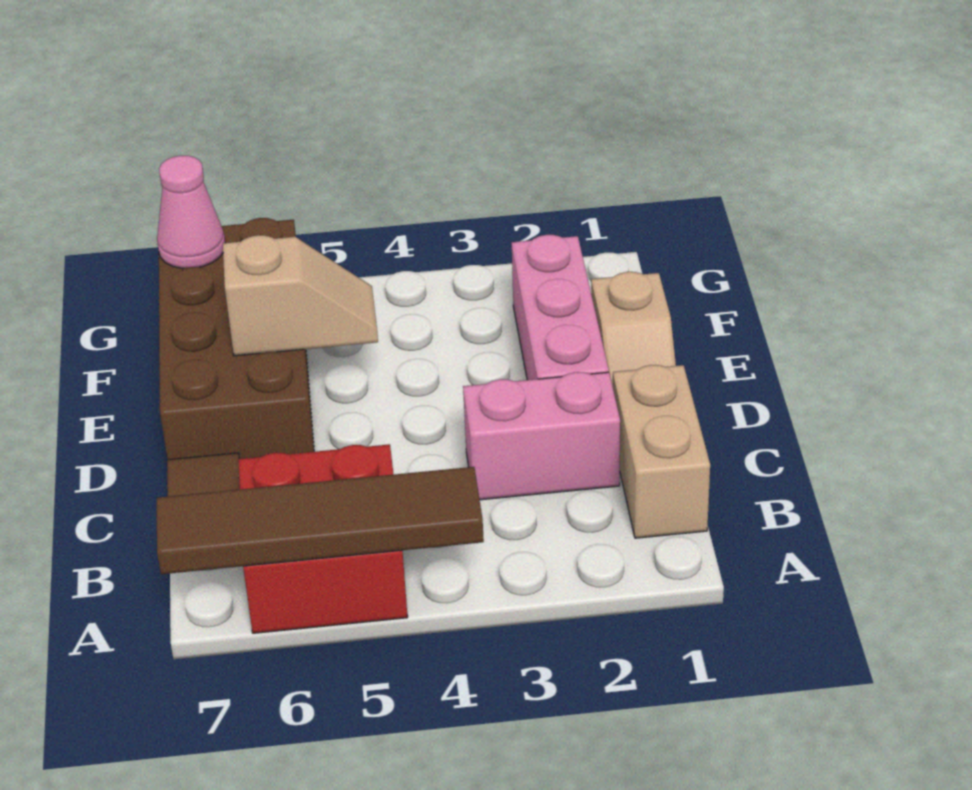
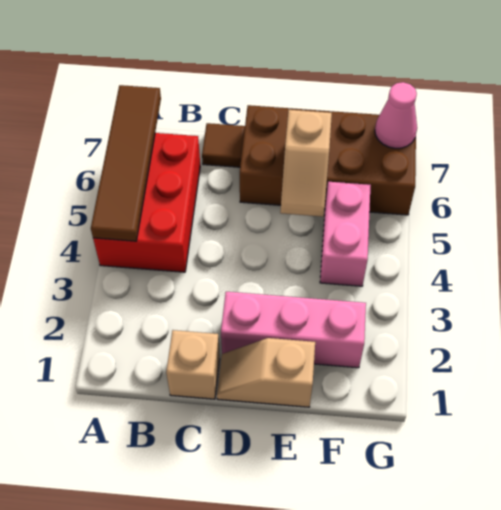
red brick A5:B6 level 1 -> red brick A4:B6 level 1
tan brick B1:C1 level 1 -> tan brick C1 level 1
pink brick C2:C3 level 1 -> pink brick F4:F5 level 1

